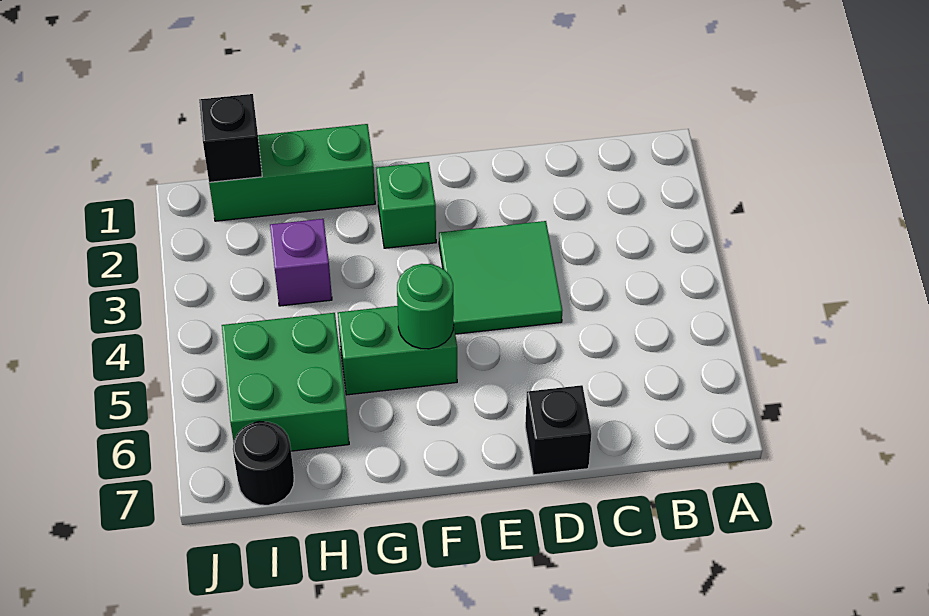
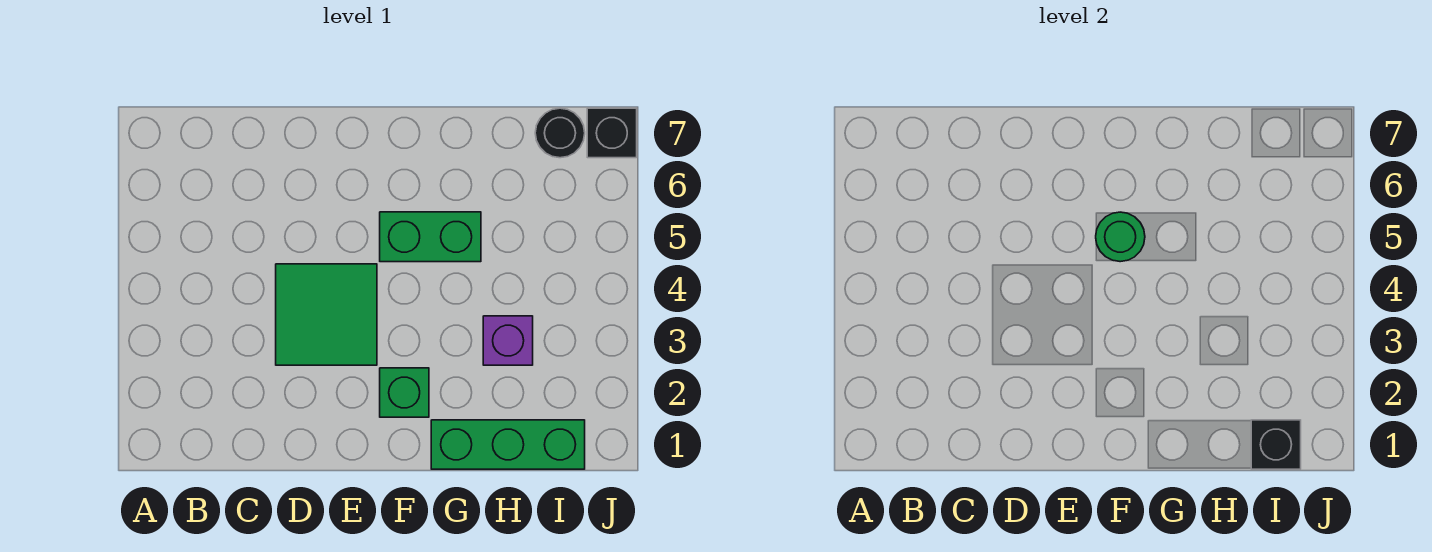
black brick D7 level 1 -> black brick J7 level 1
green brick H5:I6 level 1 -> none

